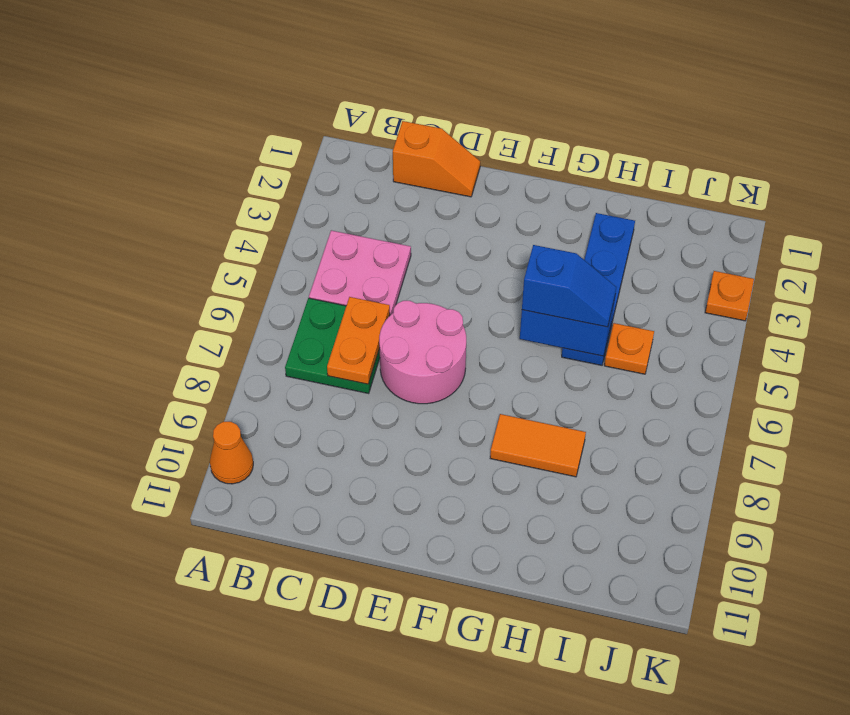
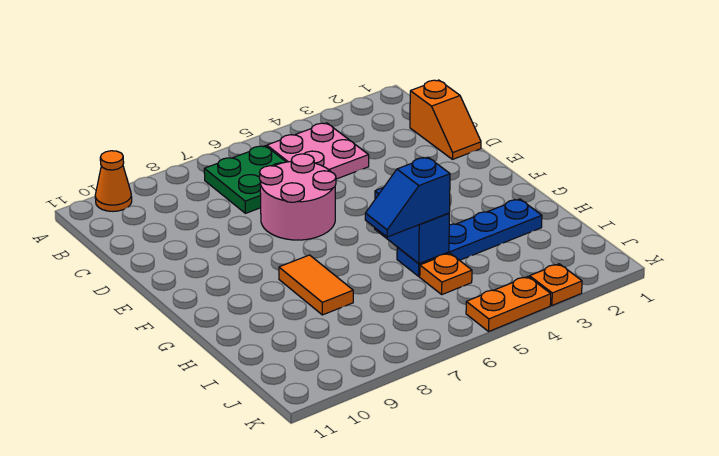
orange plate C6:C7 level 2 -> orange plate K4:K5 level 1
blue slope G5:H5 level 3 top G -> blue slope H5:H6 level 3 top 5

